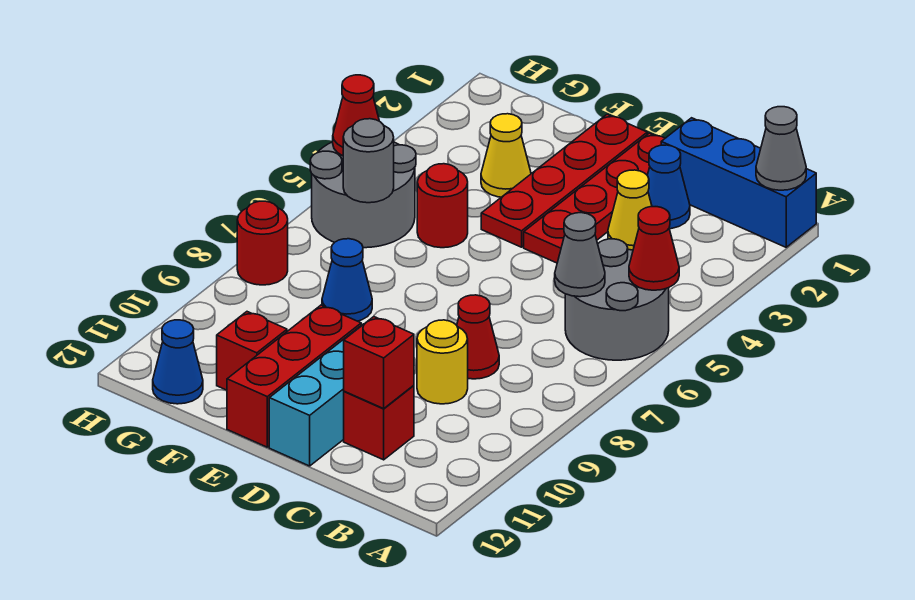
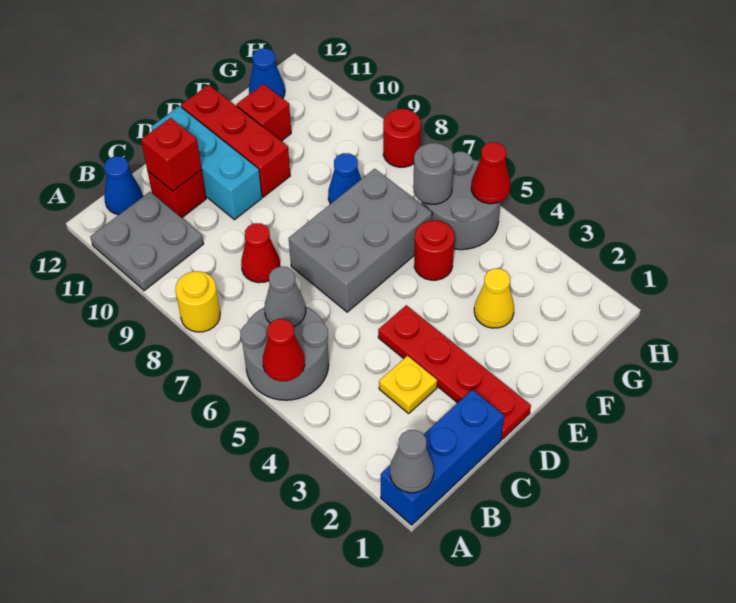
none -> grey plate A10:B11 level 1
blue cone C2 level 1 -> blue cone B12 level 1
yellow cone C3 level 1 -> yellow plate C3 level 1
yellow round brick C9 level 1 -> yellow round brick A8 level 1
none -> grey brick D6:F7 level 1
red plate E1:E4 level 1 -> none

